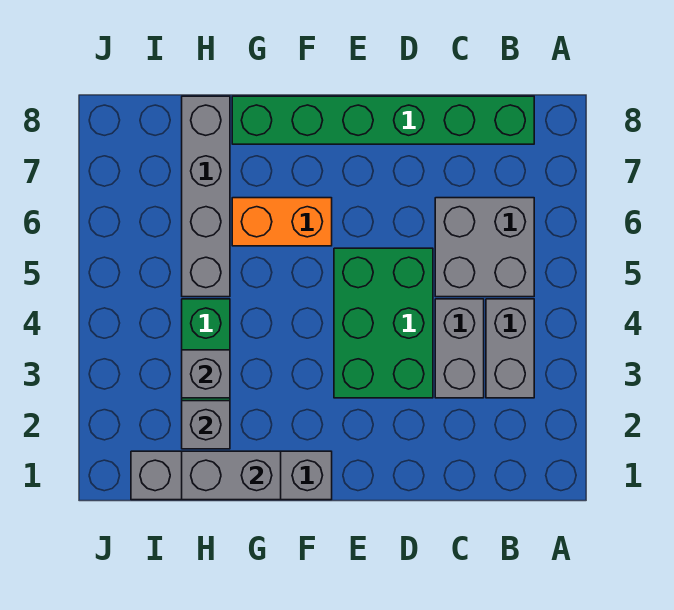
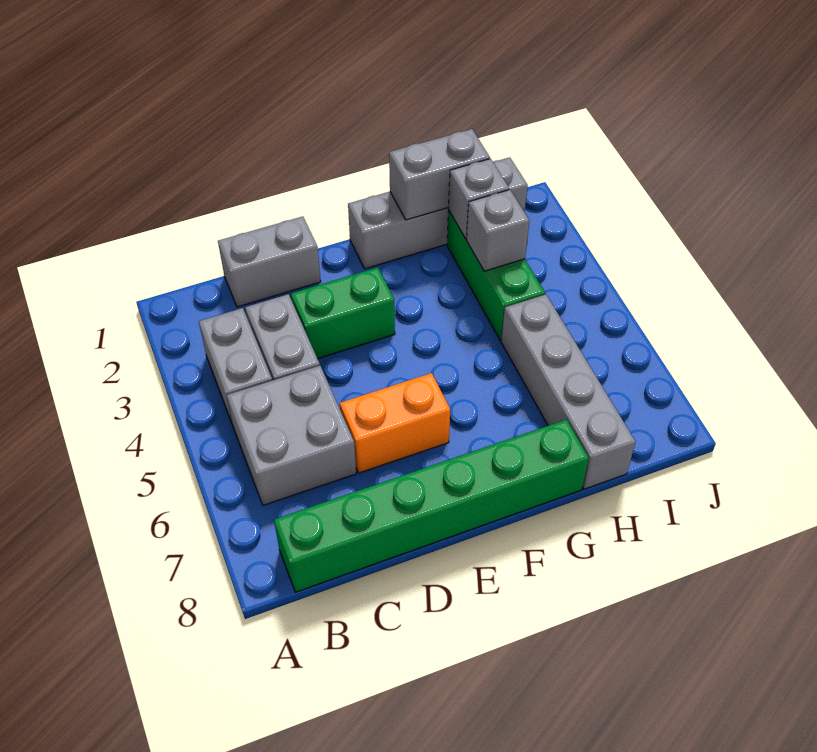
none -> grey brick C1:D1 level 1
green brick D3:E5 level 1 -> green brick D3:E3 level 1
orange brick F6:G6 level 1 -> orange brick D6:E6 level 1

